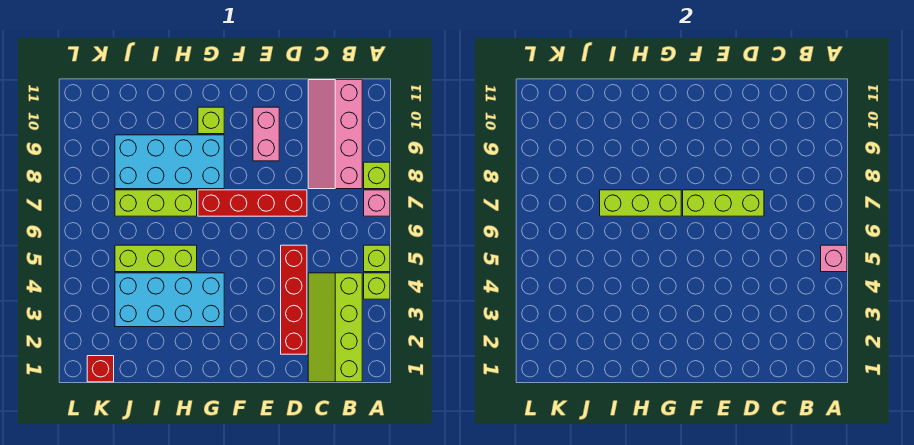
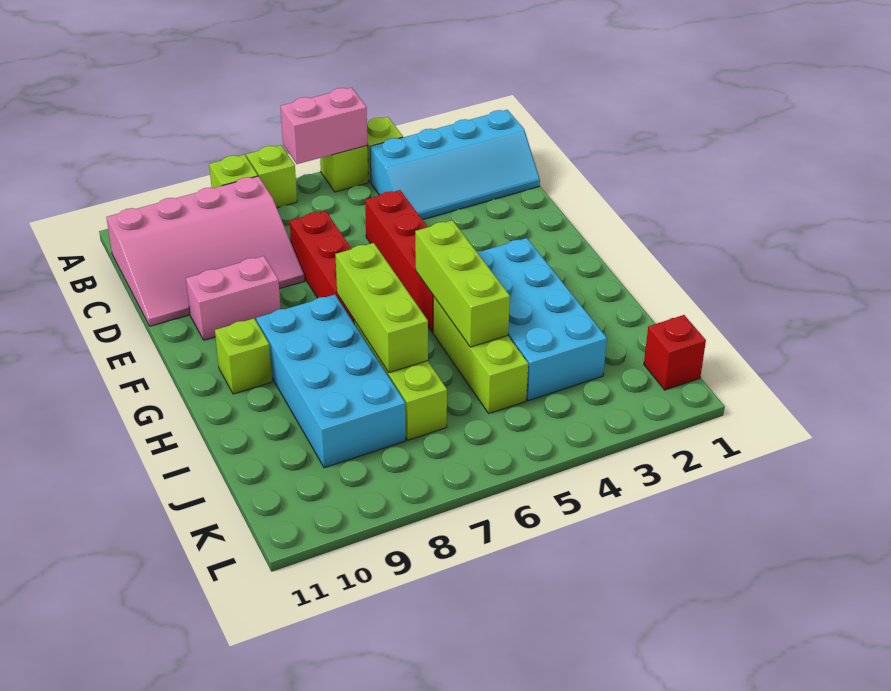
pink brick A5 level 2 -> pink brick A5:A6 level 2
pink brick A7 level 1 -> lime brick A7 level 1
lime slope B1:C4 level 1 top B -> cyan slope B1:C4 level 1 top B
pink slope B8:C11 level 1 top B -> pink slope B8:D11 level 1 top B
red brick D2:D5 level 1 -> red brick D5:G5 level 1
lime brick D7:F7 level 2 -> lime brick G5:I5 level 2

